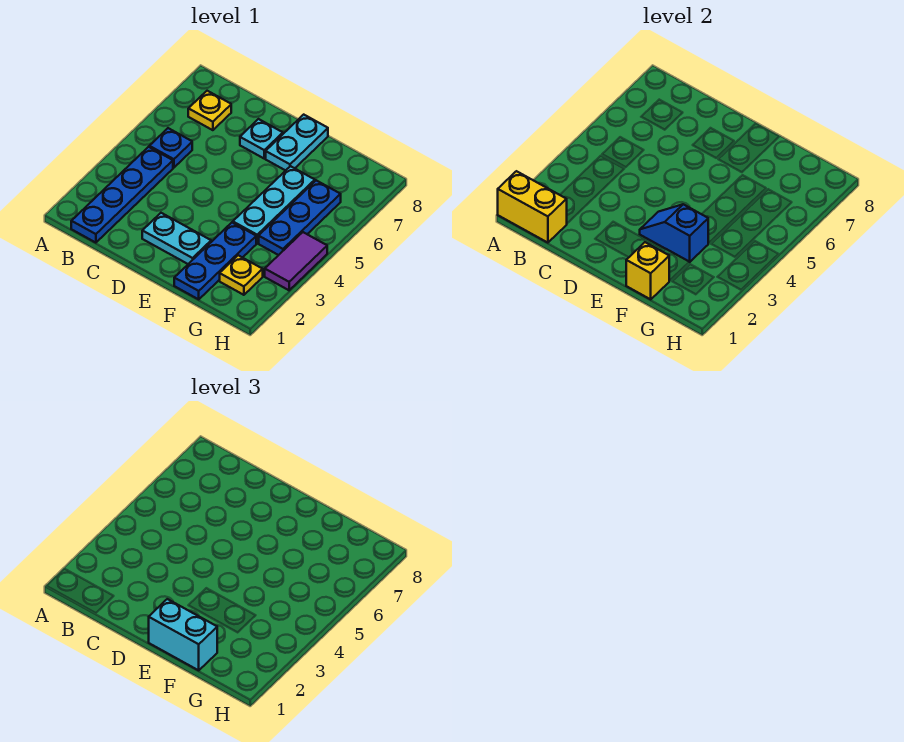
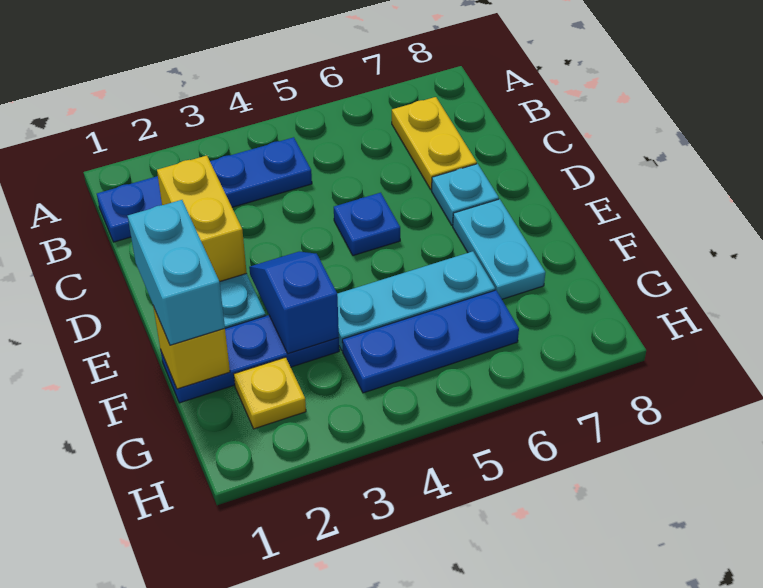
yellow brick A1:B1 level 2 -> yellow brick C2:D2 level 2
blue plate B5 level 1 -> blue plate D5 level 1
yellow plate B7 level 1 -> yellow plate B7:C7 level 1
cyan plate E7:E8 level 1 -> cyan plate E7:F7 level 1
purple tile H3:H4 level 1 -> none

